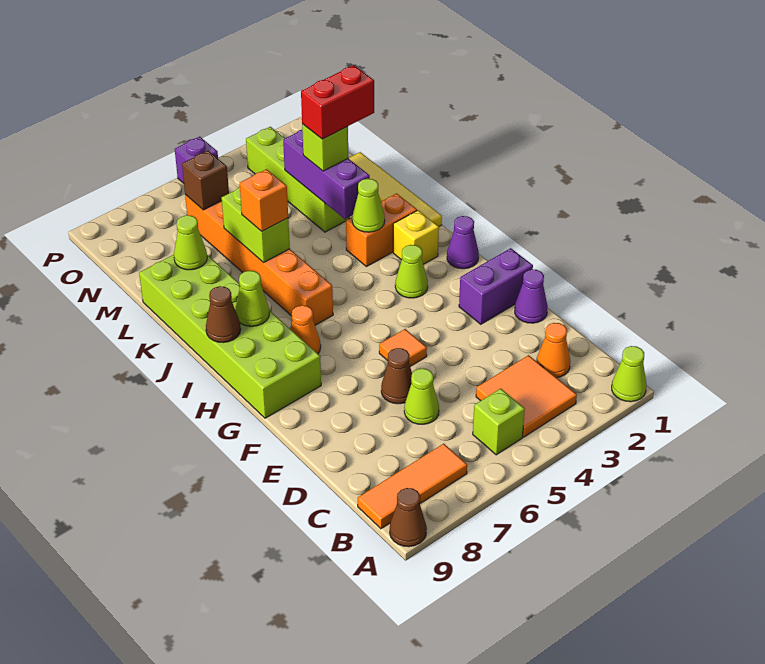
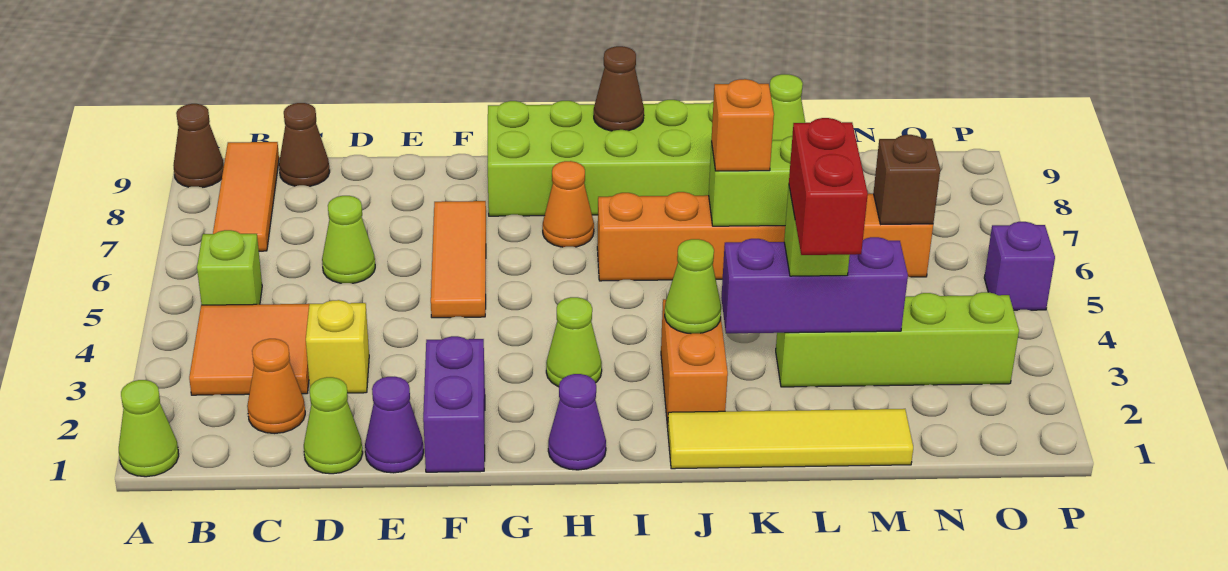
brown cone E6 level 1 -> brown cone C9 level 1
orange tile F5 level 1 -> orange tile F5:F7 level 1
yellow brick I2 level 1 -> yellow brick D3 level 1
lime cone I8 level 2 -> lime cone D1 level 1

